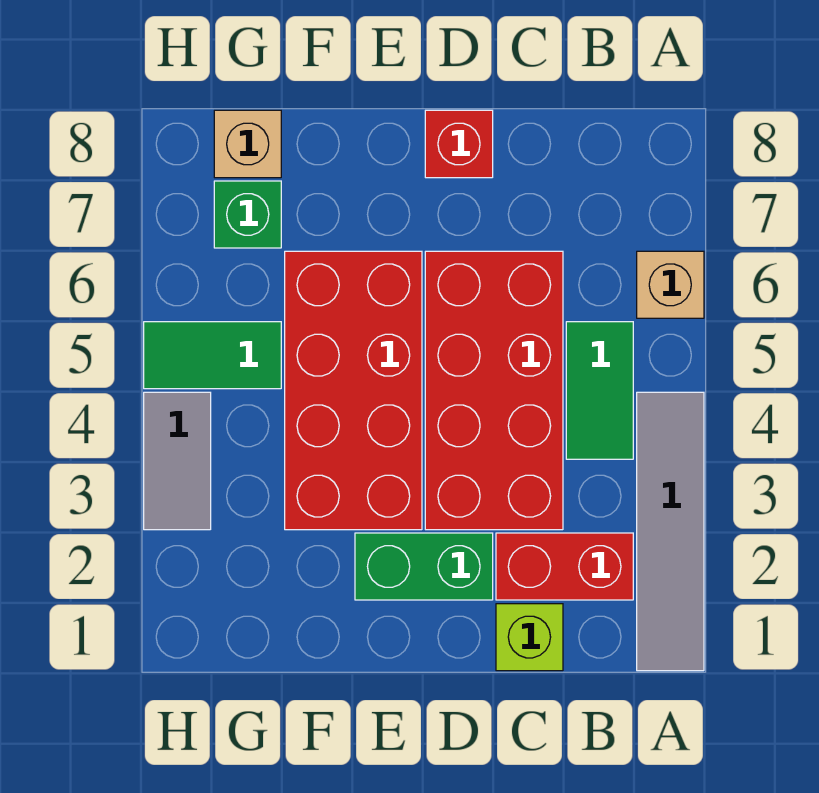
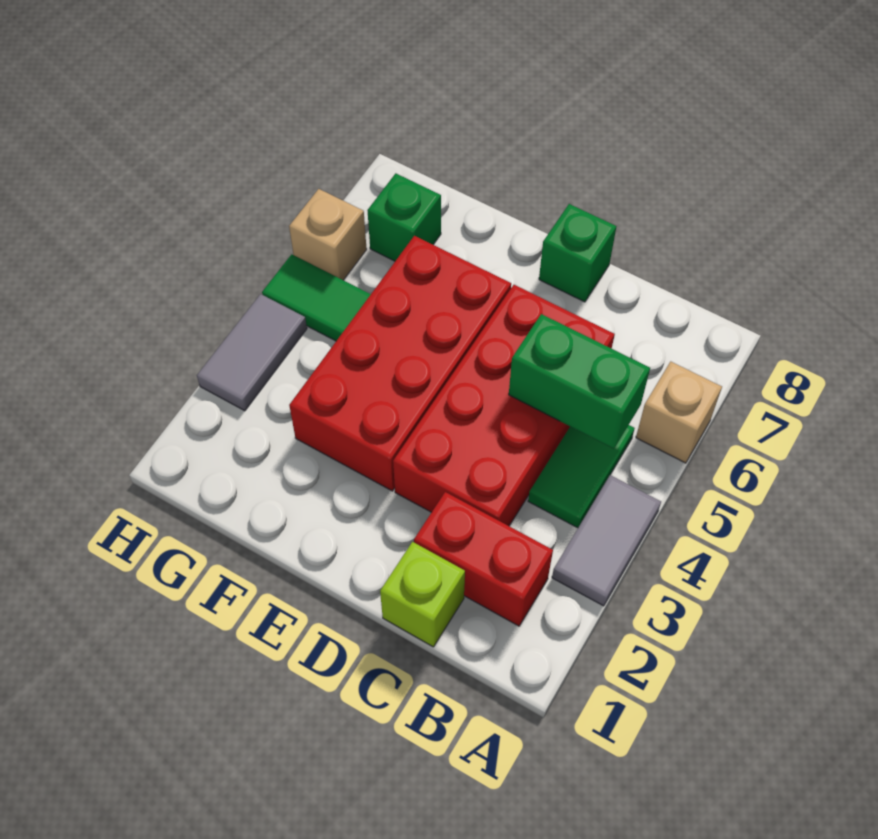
grey tile A1:A4 level 1 -> grey tile A3:A4 level 1
green brick D2:E2 level 1 -> green brick B5:C5 level 2
red brick D8 level 1 -> green brick D8 level 1
tan brick G8 level 1 -> tan brick H6 level 1

